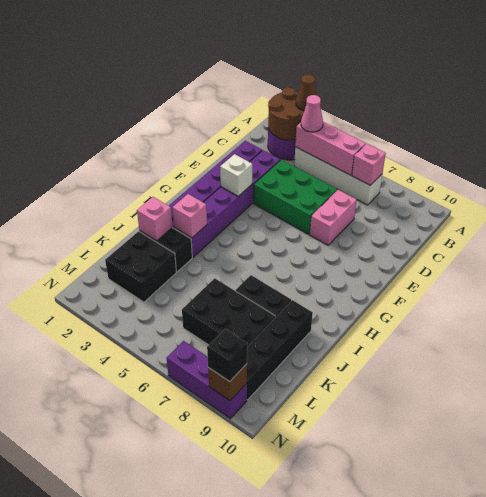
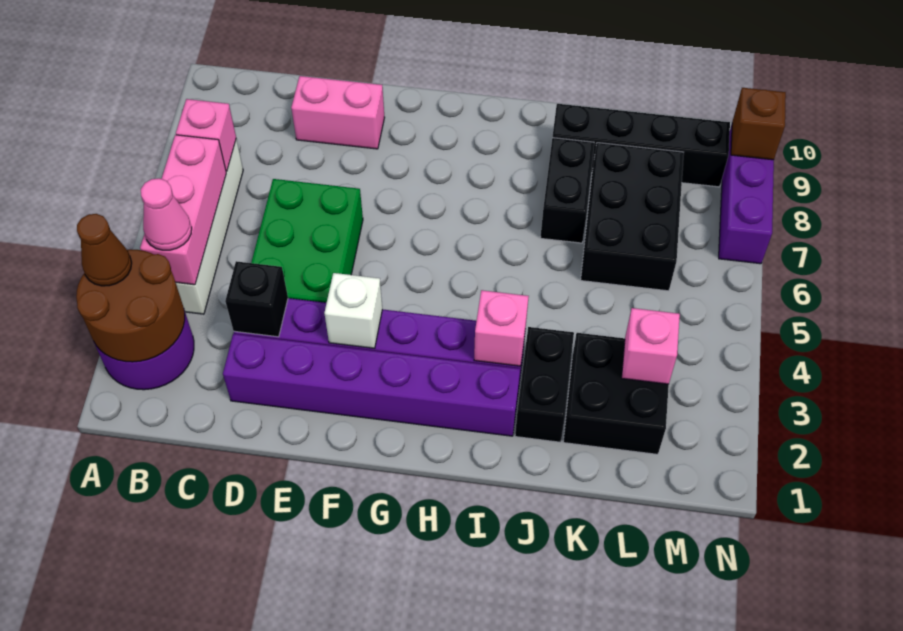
pink brick D7:E7 level 1 -> pink brick D9:E9 level 1
pink brick J2 level 2 -> pink brick L3 level 2
black brick N9 level 3 -> black brick D3 level 2

